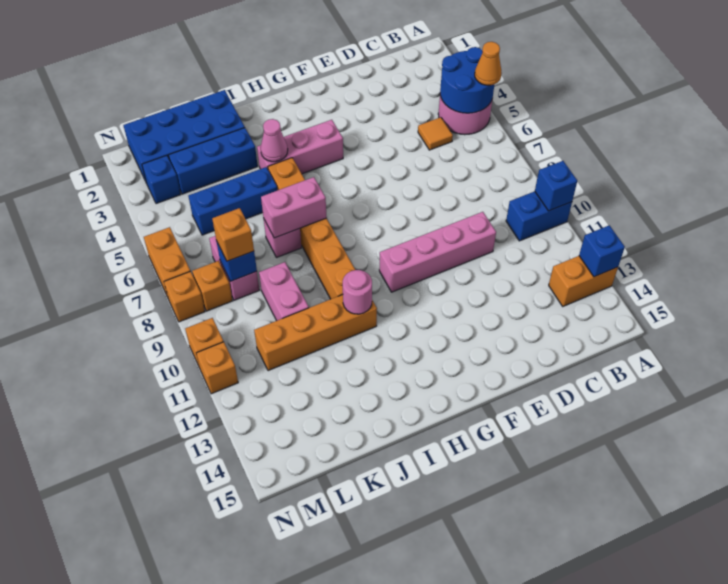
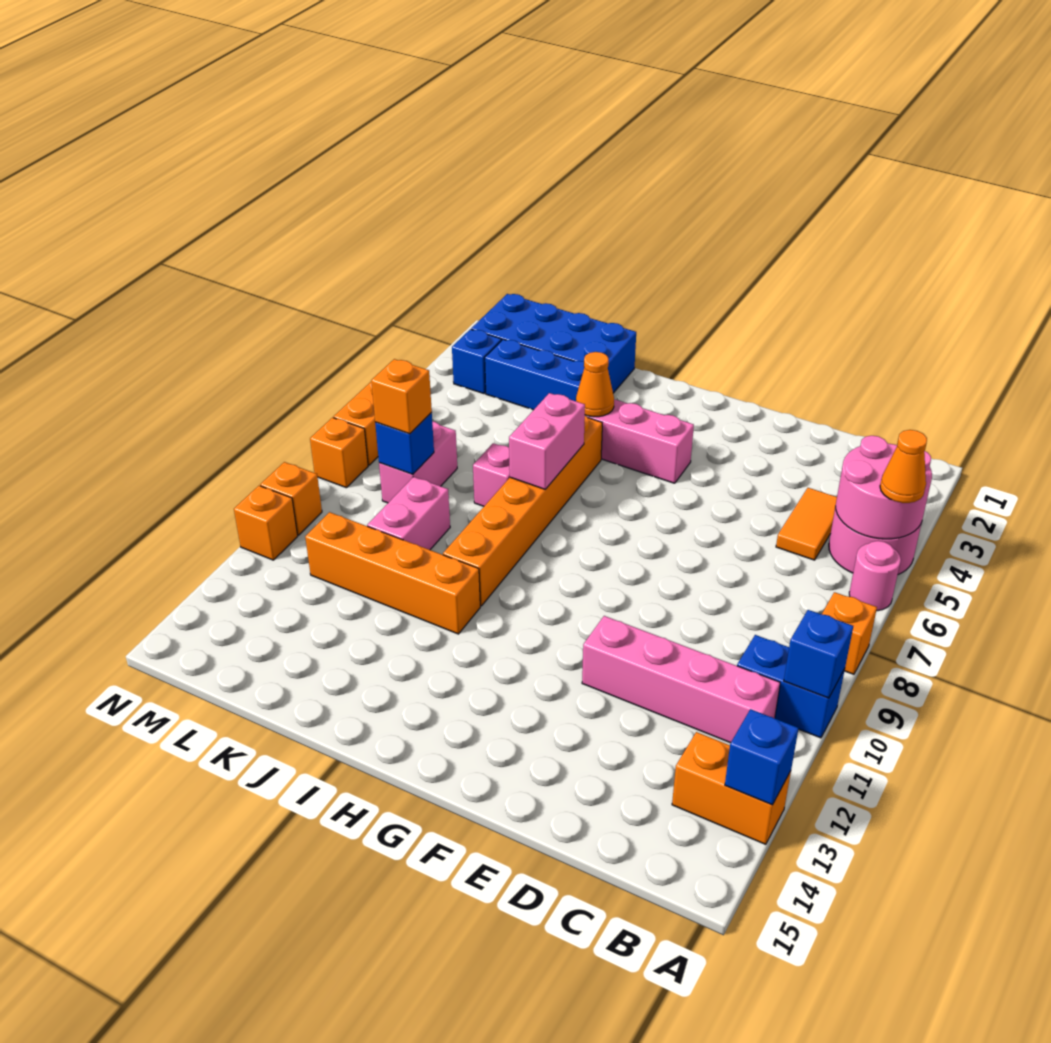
blue round brick A4:B5 level 2 -> pink round brick A4:B5 level 2
orange tile C5 level 1 -> orange tile C4:C5 level 1
pink brick D10:G10 level 1 -> pink brick B11:E11 level 1
pink cone I4 level 2 -> orange cone I4 level 2
pink brick I7:J7 level 2 -> pink brick I6:I7 level 2
pink round brick I11 level 2 -> pink round brick A6 level 1
blue brick J5:L5 level 1 -> none
orange brick M8 level 1 -> orange brick A8 level 1

